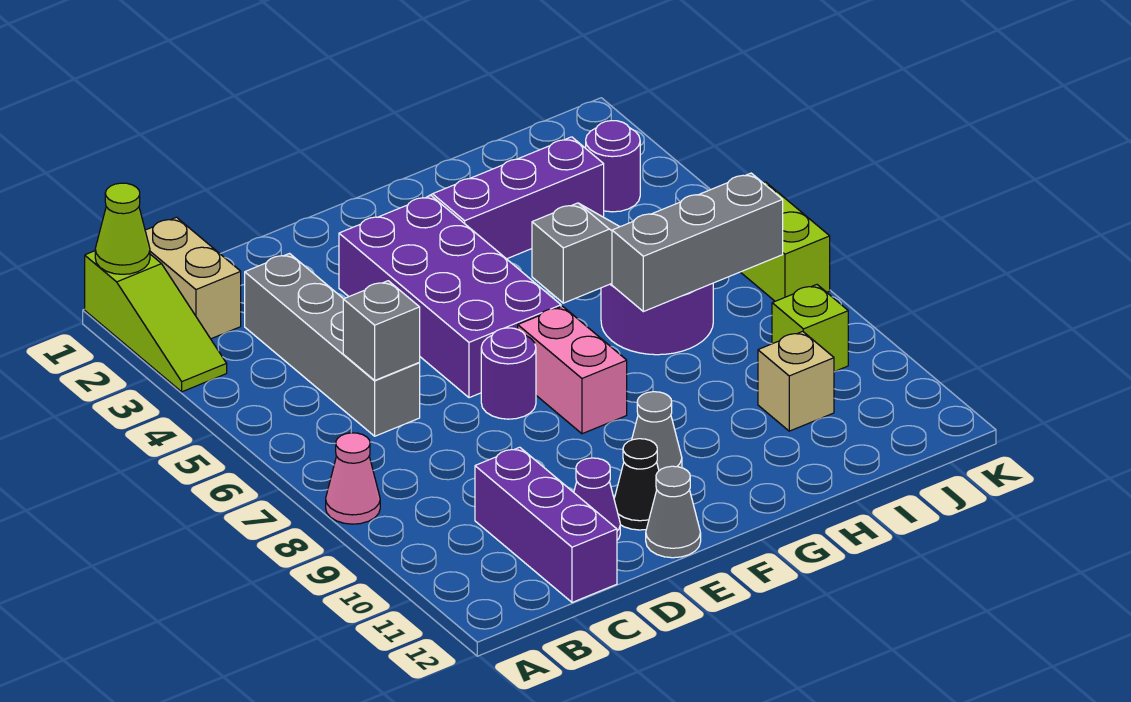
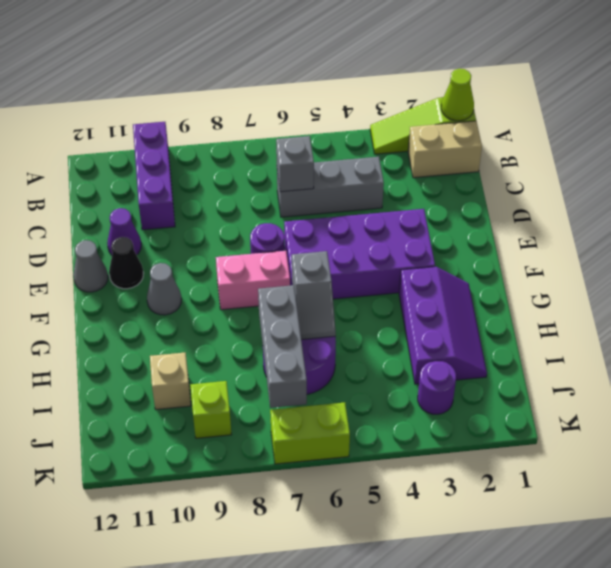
pink cone A8 level 1 -> none
grey brick C3:C6 level 1 -> grey brick C4:C6 level 1
purple brick C10:C12 level 1 -> purple brick A10:C10 level 1

